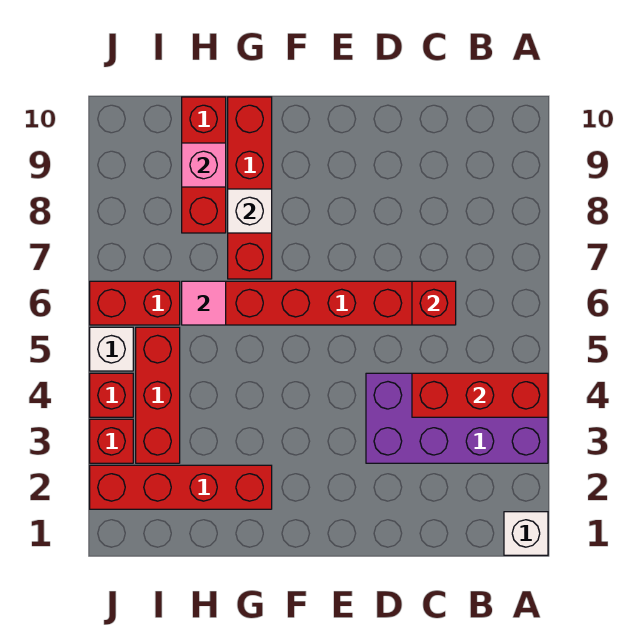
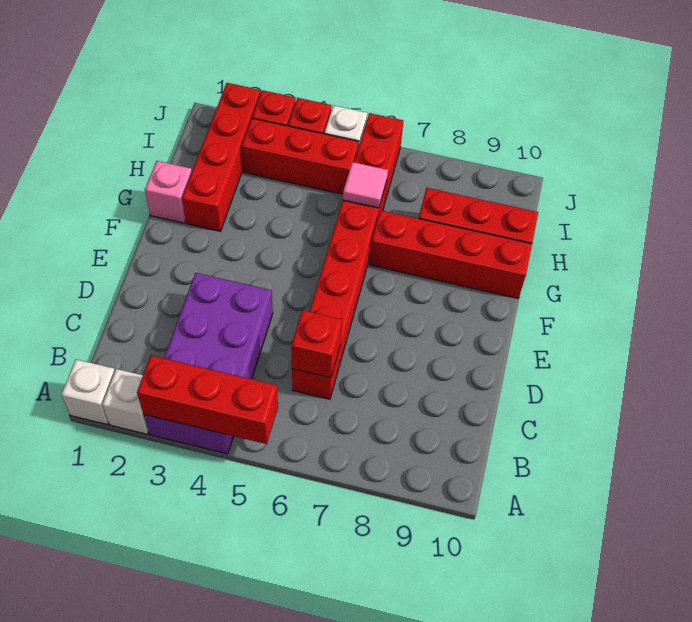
red brick A4:C4 level 2 -> red brick A3:A5 level 2
white brick G8 level 2 -> white brick A2 level 1
pink brick H9 level 2 -> pink brick G1 level 1

